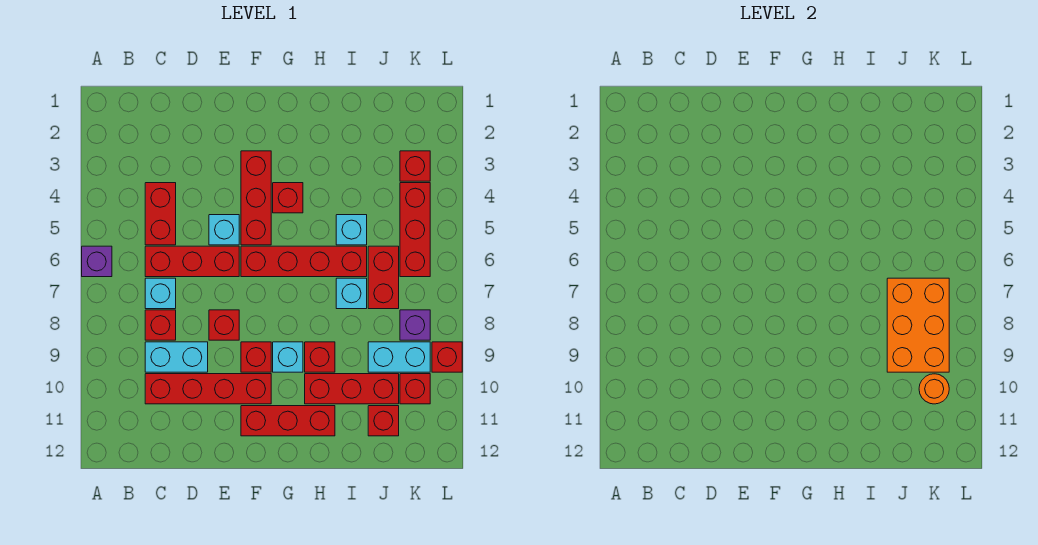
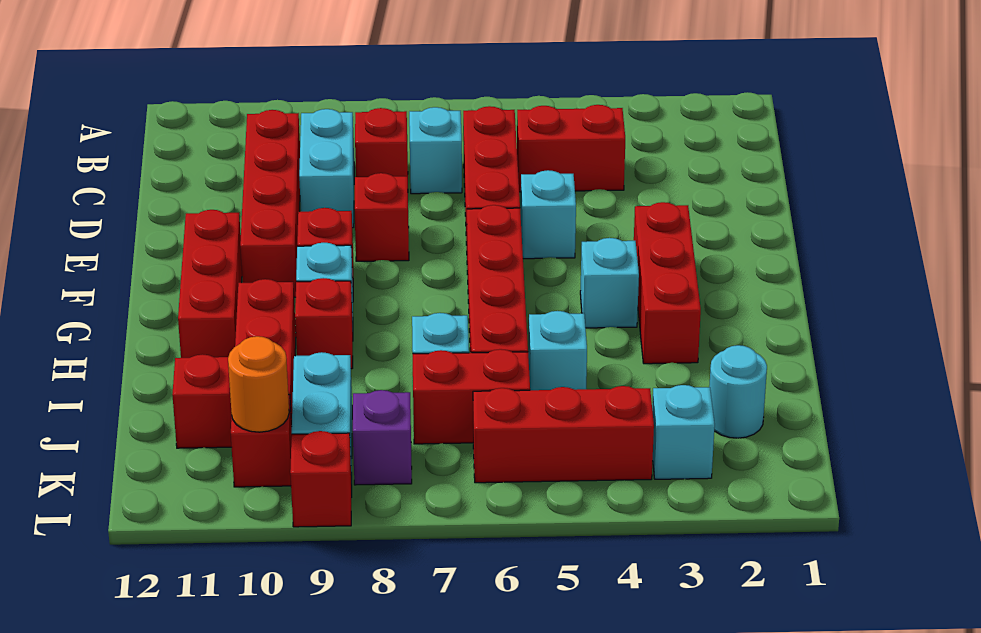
purple brick A6 level 1 -> none
red brick F3:F5 level 1 -> red brick F3:H3 level 1
red brick G4 level 1 -> cyan brick G4 level 1
none -> cyan round brick J2 level 1
orange brick J7:K9 level 2 -> none
red brick K3 level 1 -> cyan brick K3 level 1

